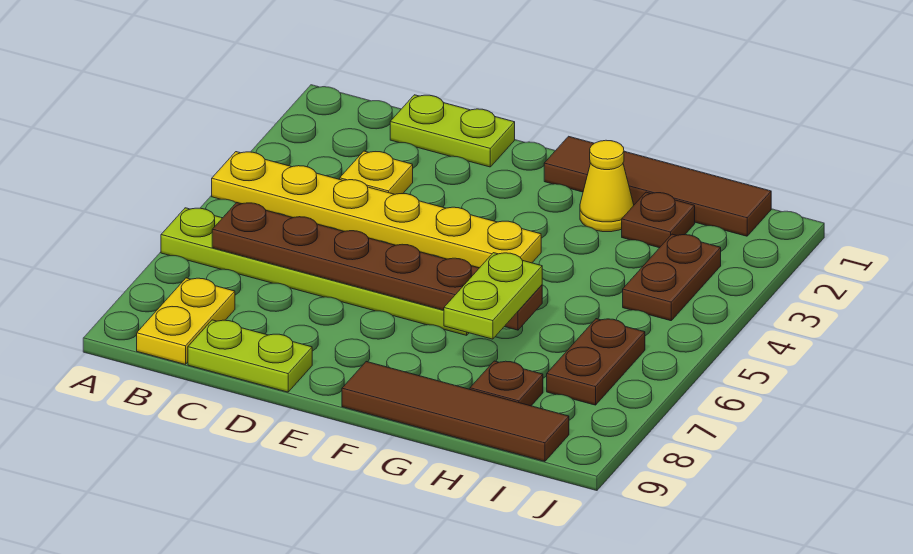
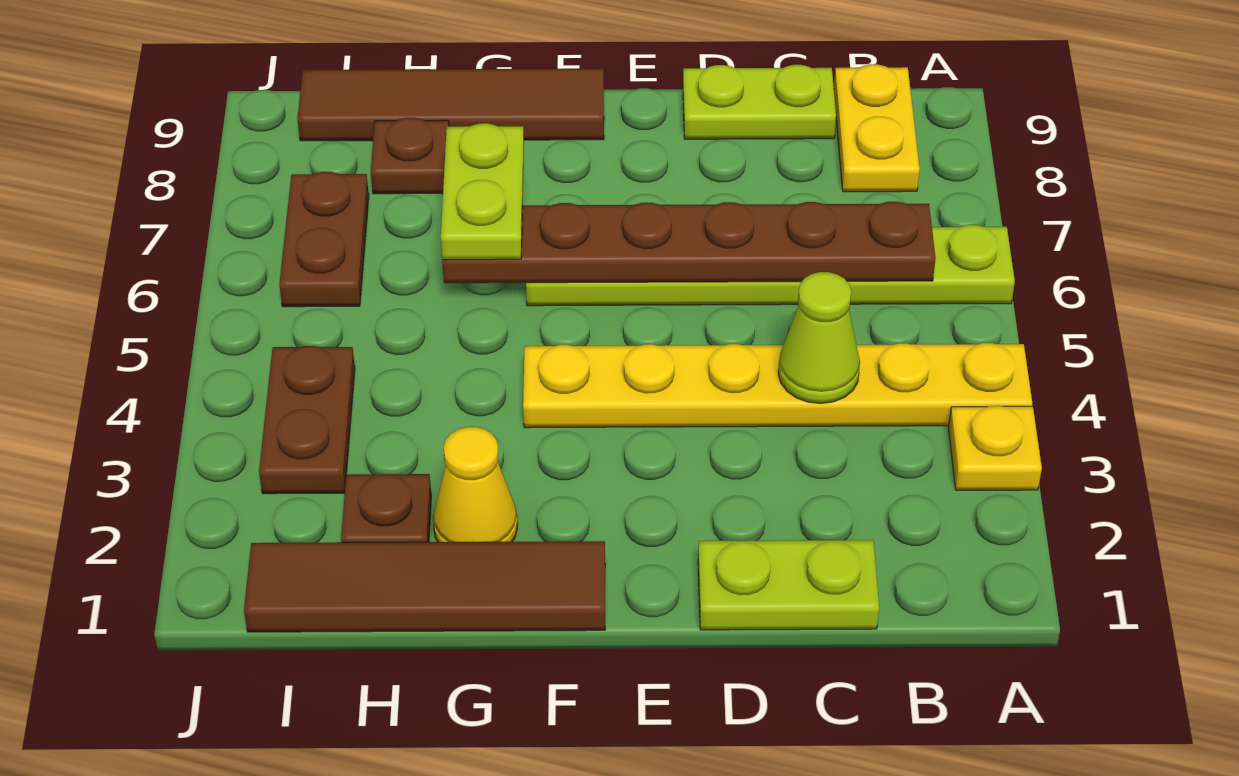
yellow plate C3 level 1 -> yellow plate A3 level 1
none -> lime cone C4 level 2

